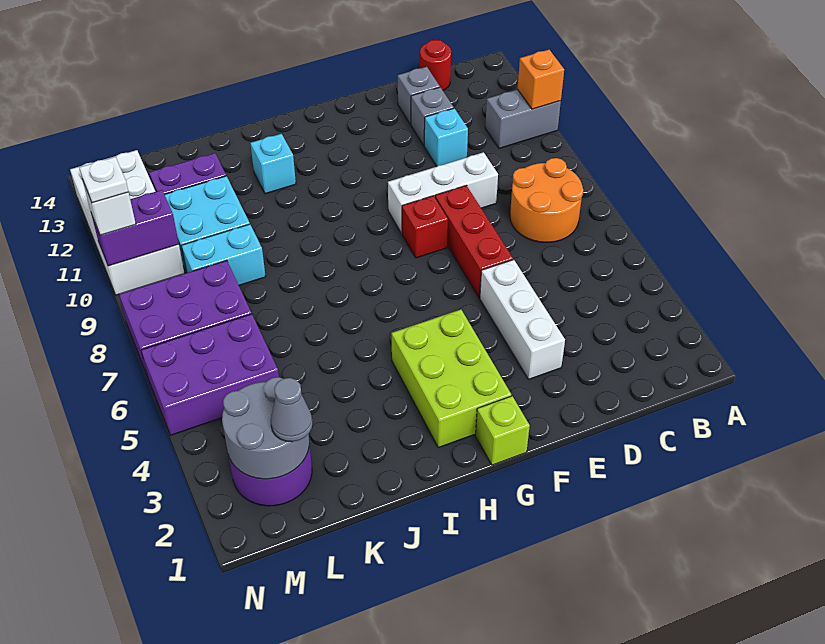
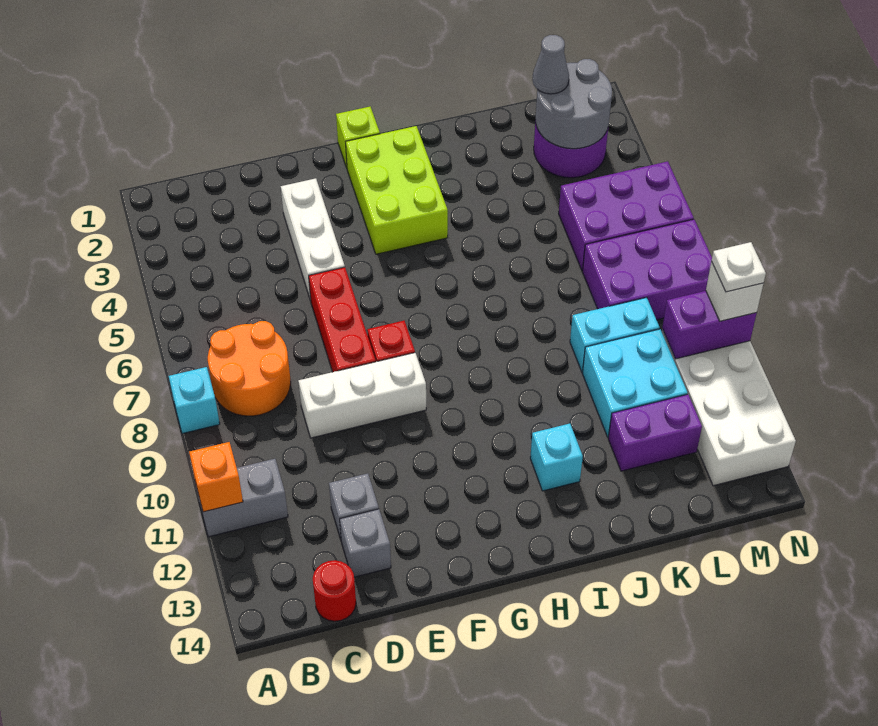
cyan brick D11 level 1 -> cyan brick A8 level 1

